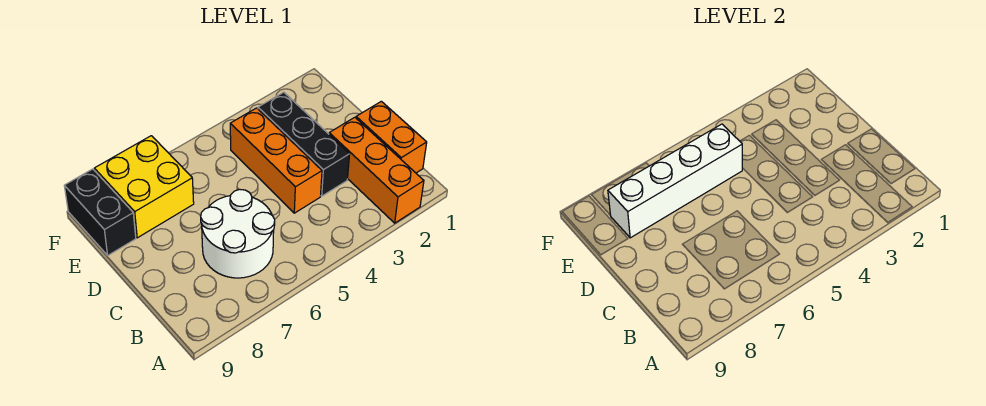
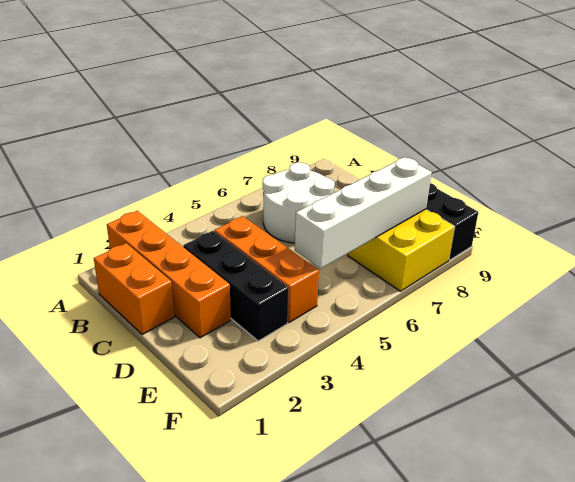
orange brick A2:C2 level 1 -> orange brick A2:D2 level 1

